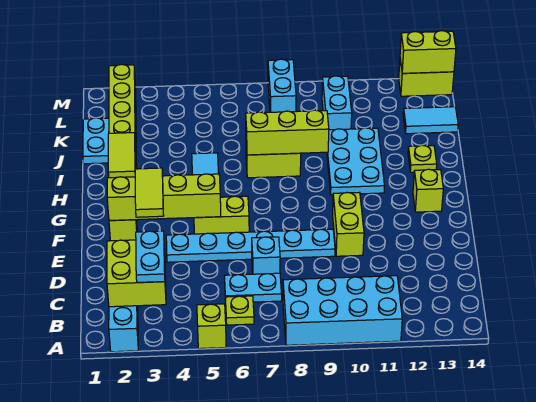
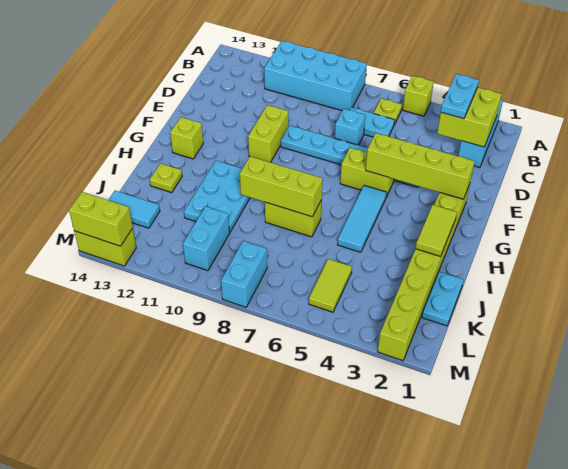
lime tile E3:F3 level 3 -> lime tile K5:L5 level 1

